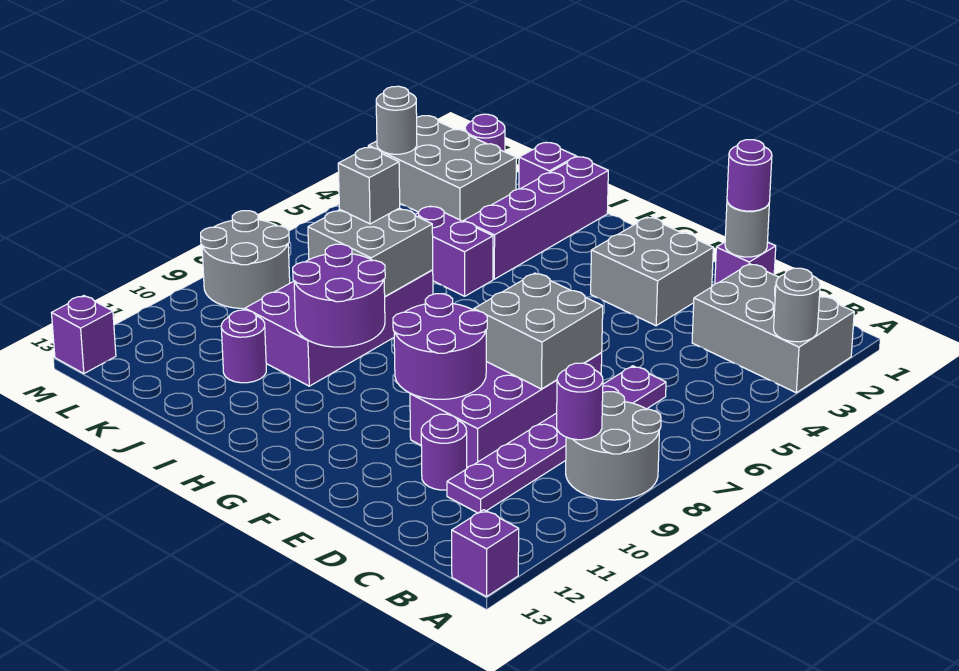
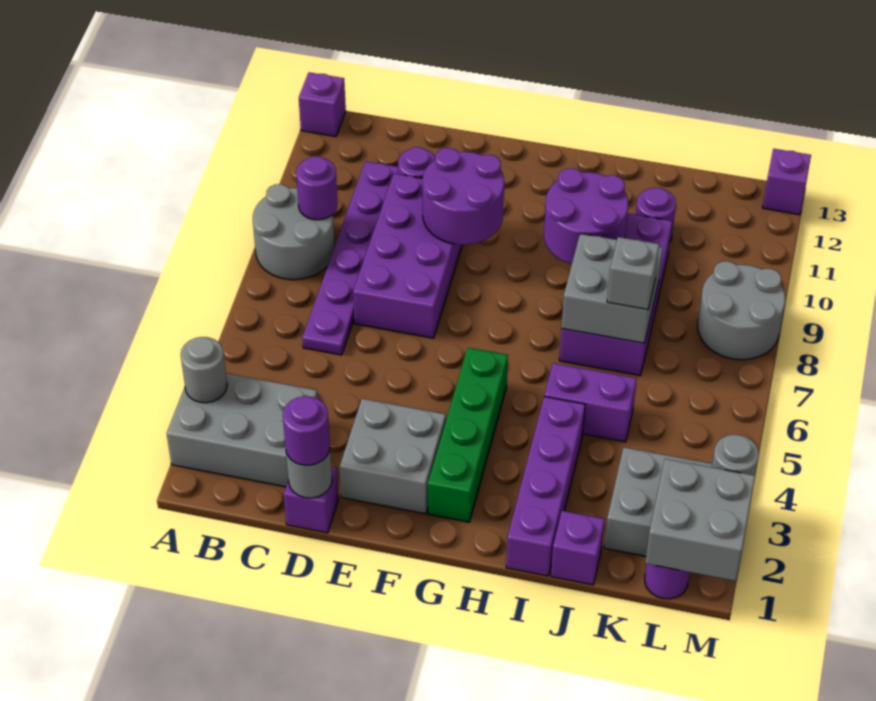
grey brick D7:E8 level 2 -> grey brick L1:M2 level 2
none -> green brick G2:G5 level 1

